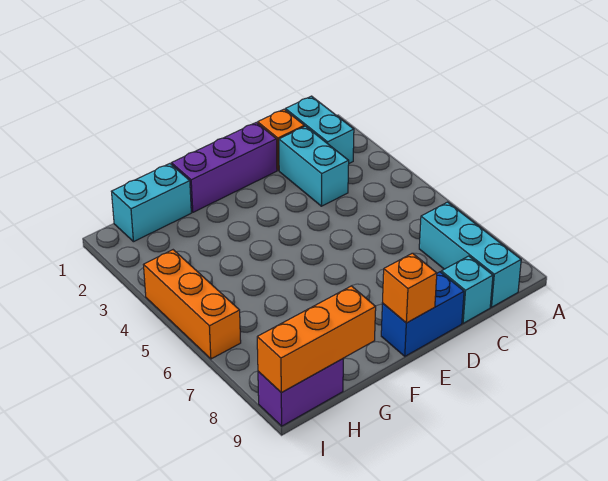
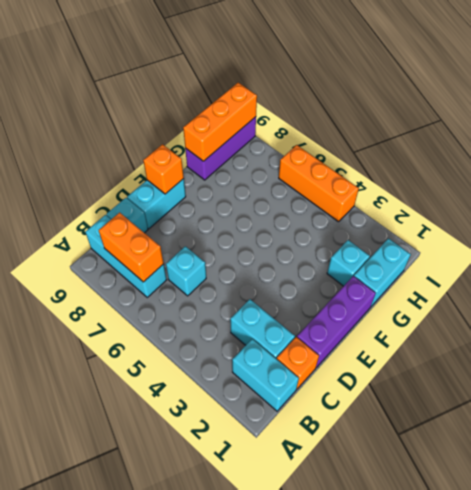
none -> orange brick B7:B8 level 2
none -> cyan brick C6 level 1
blue brick D9:E9 level 1 -> cyan brick D9:E9 level 1
none -> cyan brick G2 level 1
purple brick H9:I9 level 1 -> purple brick G9:I9 level 1

